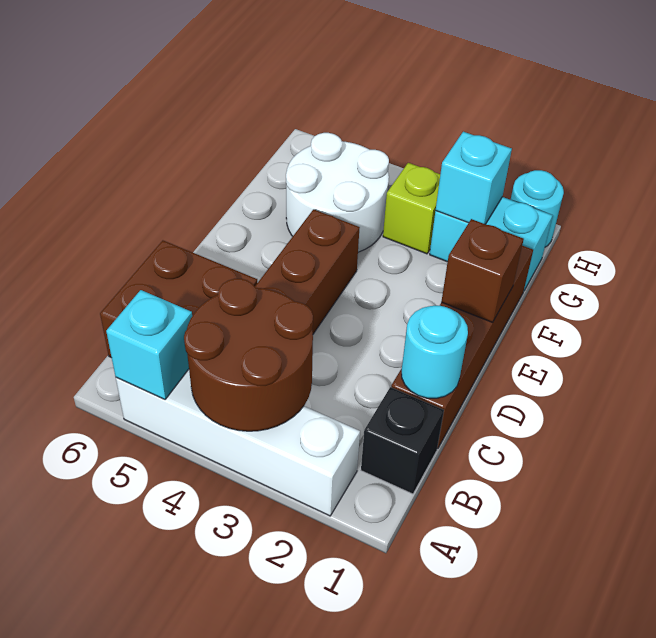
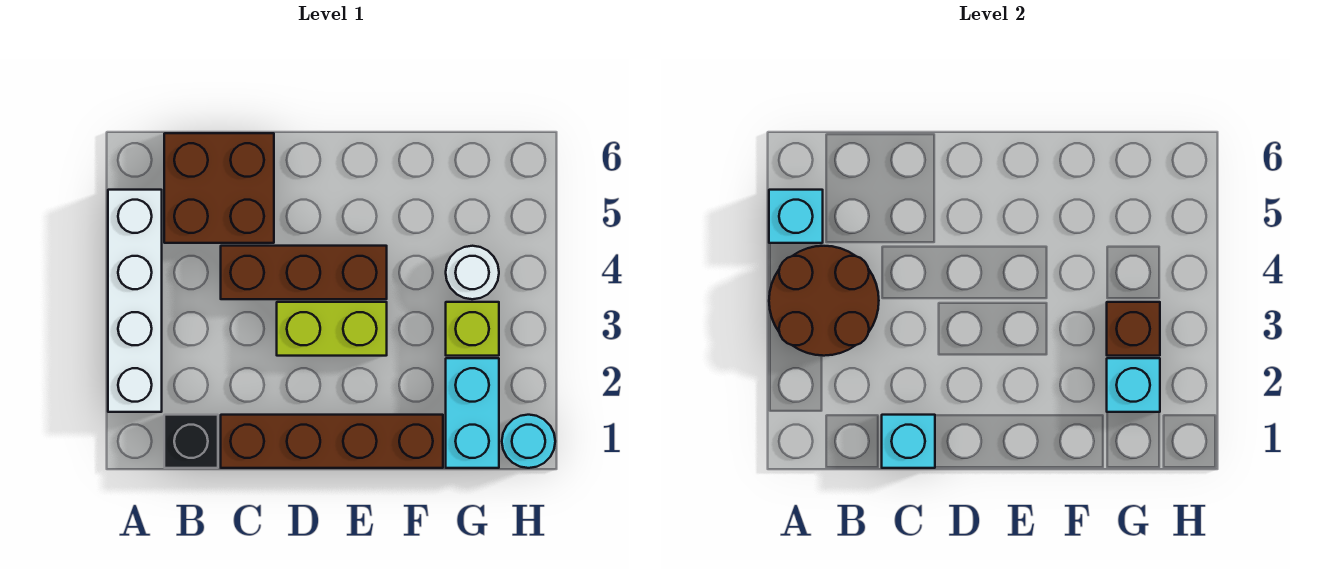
cyan round brick C1 level 2 -> cyan brick C1 level 2
none -> lime brick D3:E3 level 1
brown brick E1 level 2 -> brown brick G3 level 2
white round brick F4:G5 level 1 -> white round brick G4 level 1

